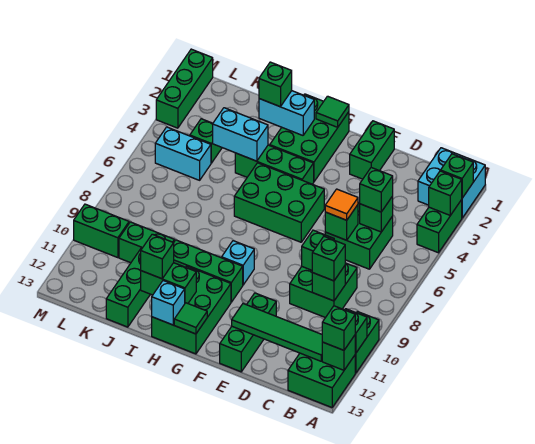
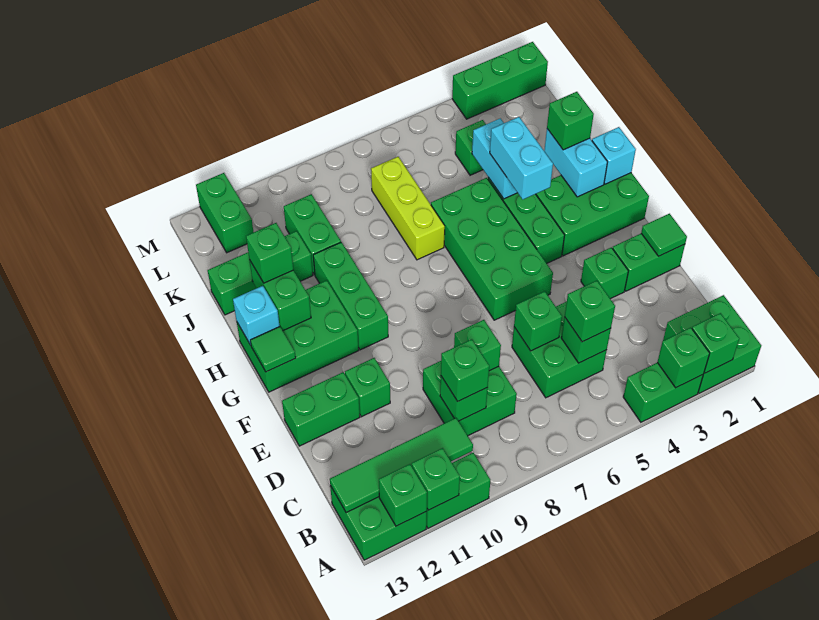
cyan brick A1:B2 level 1 -> green brick A1:B2 level 1
green brick A12 level 3 -> green brick E3 level 1
green tile B12:E12 level 2 -> green tile B10:B13 level 2
orange tile D6 level 3 -> none
green brick F5:H6 level 1 -> green brick F5:I6 level 1
green tile G1 level 2 -> green tile E1 level 2
cyan brick G9 level 1 -> cyan brick H1 level 2
none -> lime brick I7:K7 level 1
cyan brick K5:L5 level 1 -> cyan brick H4:I4 level 3
green brick L10:M10 level 1 -> green brick L12:M12 level 1

